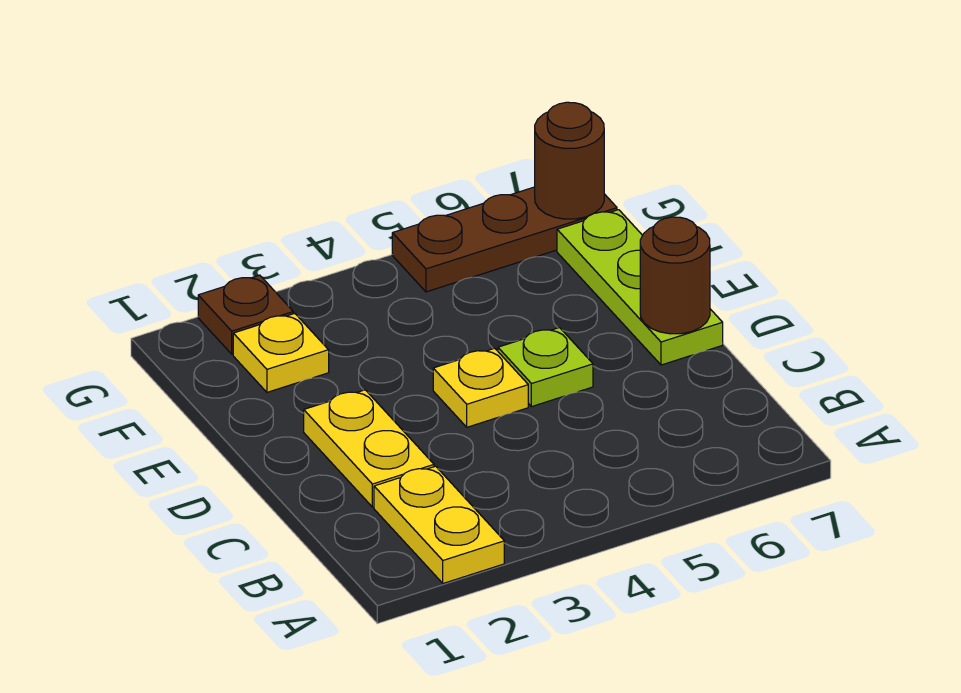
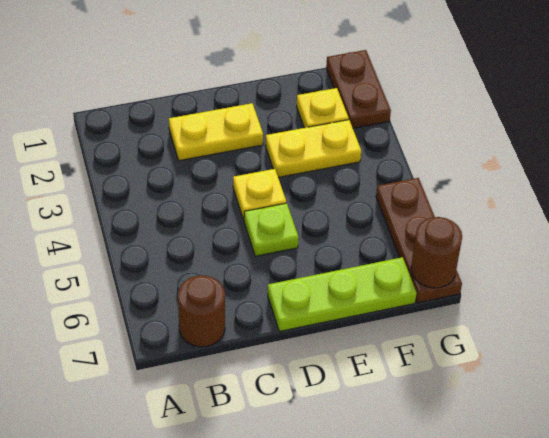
yellow plate A2:B2 level 1 -> yellow plate E3:F3 level 1
brown round brick D7 level 2 -> brown round brick B7 level 1
brown plate G2 level 1 -> brown plate G1:G2 level 1

